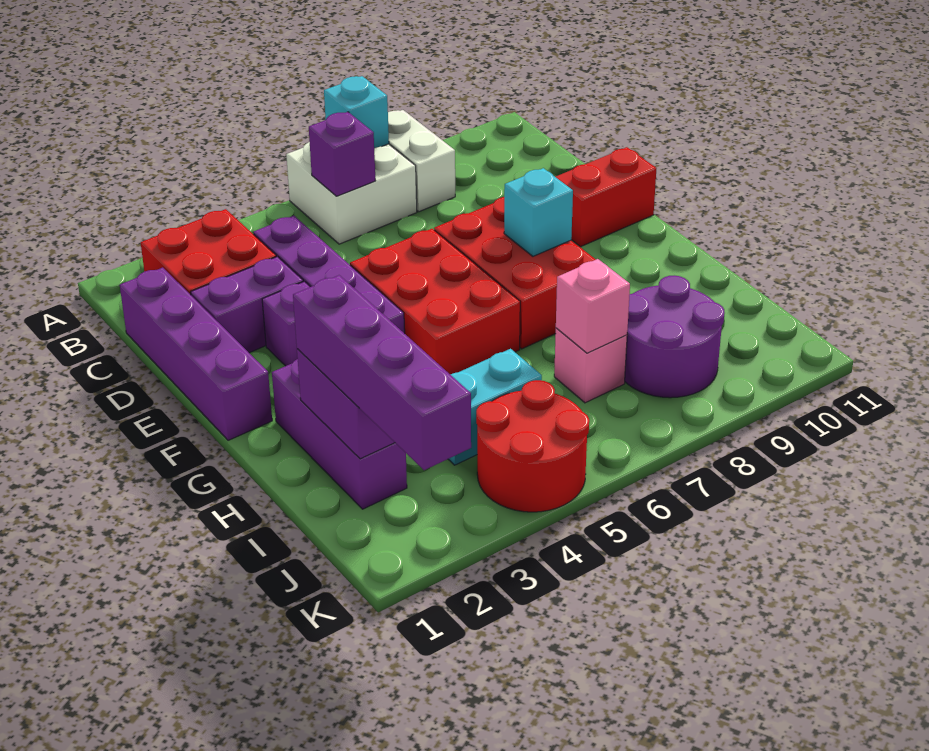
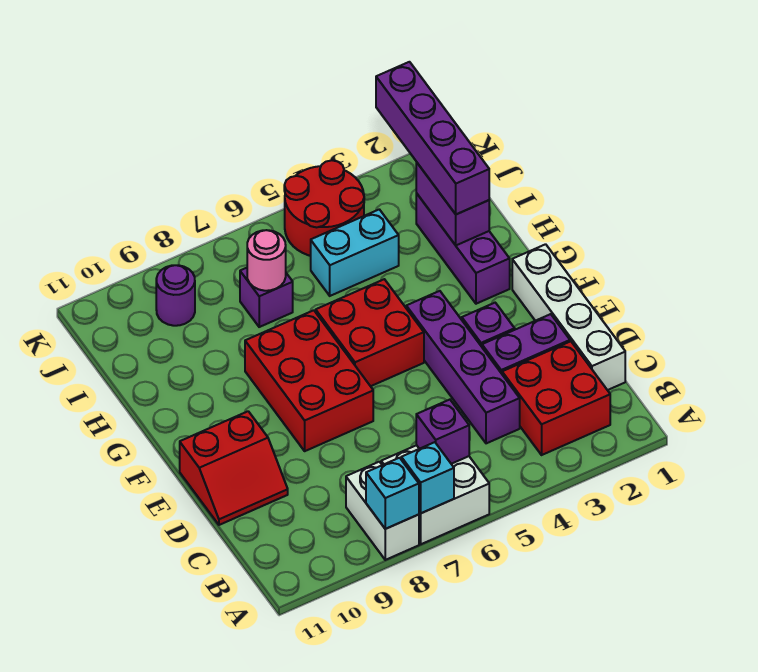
purple brick C1:F1 level 1 -> white brick C1:F1 level 1
red brick E5:G6 level 1 -> red brick F5:G6 level 1
cyan brick F8 level 2 -> cyan brick A8 level 2
pink brick I7 level 1 -> purple brick I7 level 1
pink brick I7 level 2 -> pink round brick I7 level 2
purple round brick I8:J9 level 1 -> purple round brick J9 level 1

